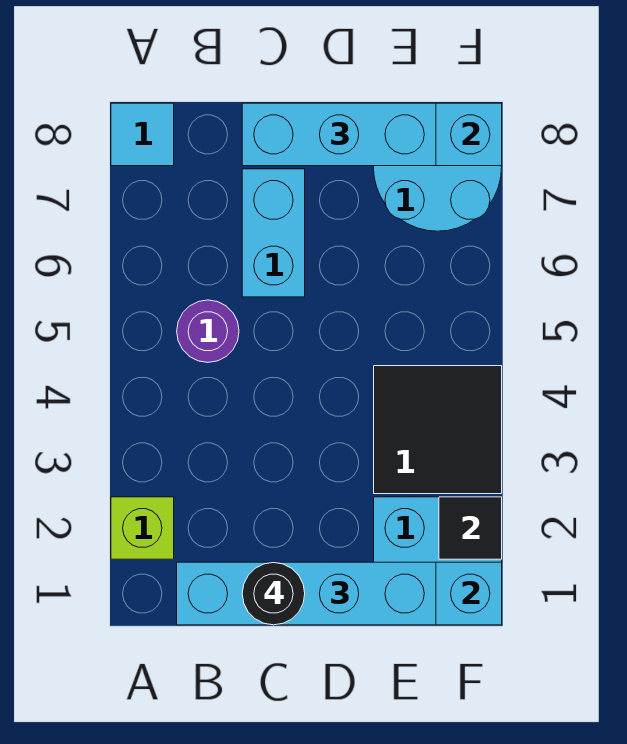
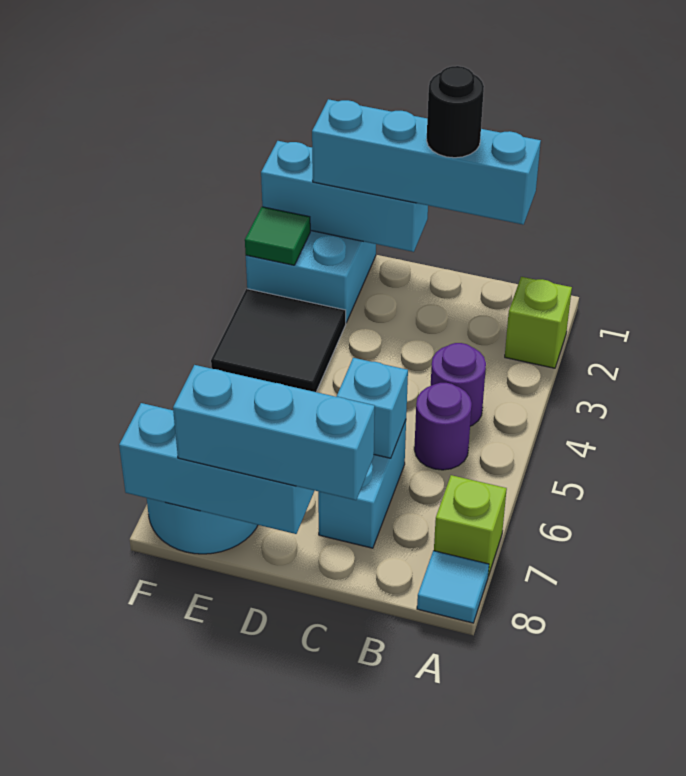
none -> lime brick A7 level 1
none -> purple round brick B4 level 1
none -> cyan brick C6 level 2
black tile F2 level 2 -> green tile F2 level 2

